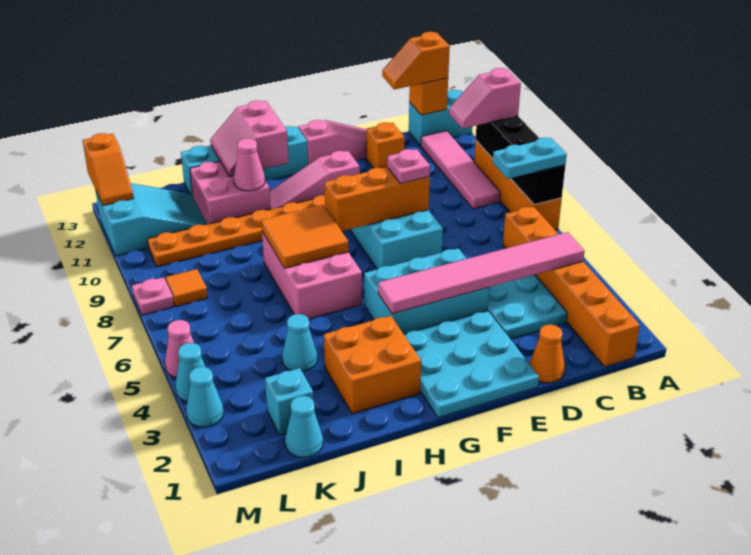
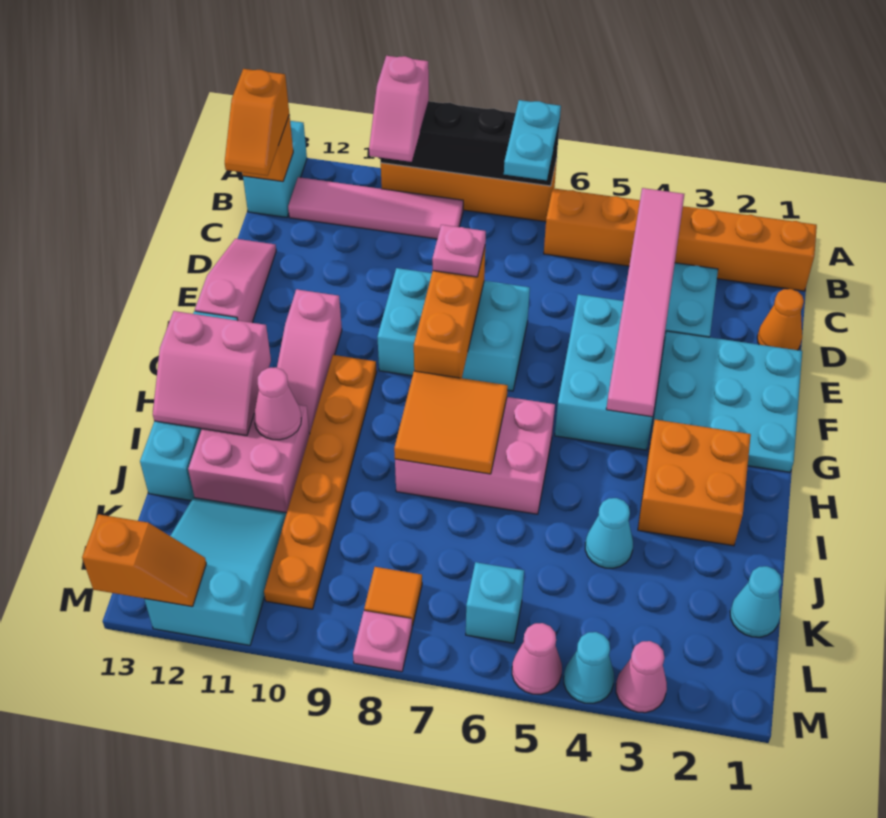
orange brick D12 level 1 -> none
cyan brick K2 level 1 -> cyan brick L6 level 1
cyan cone M3 level 1 -> pink cone M3 level 1

